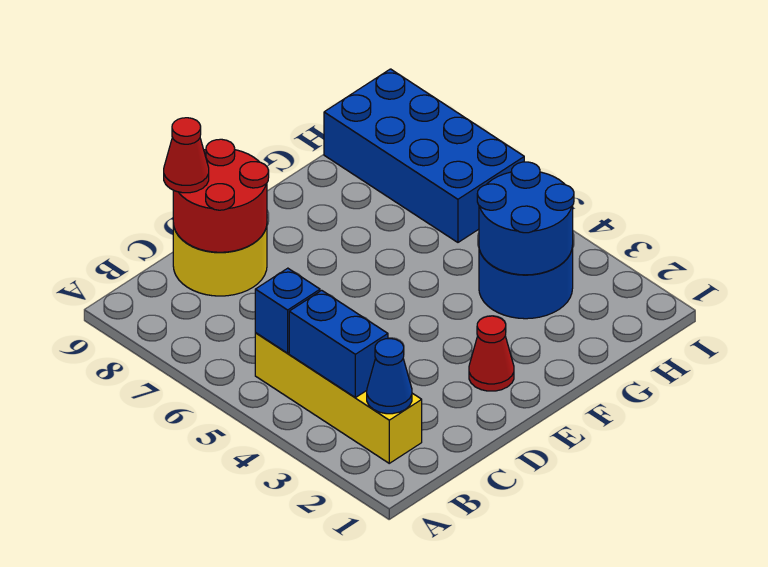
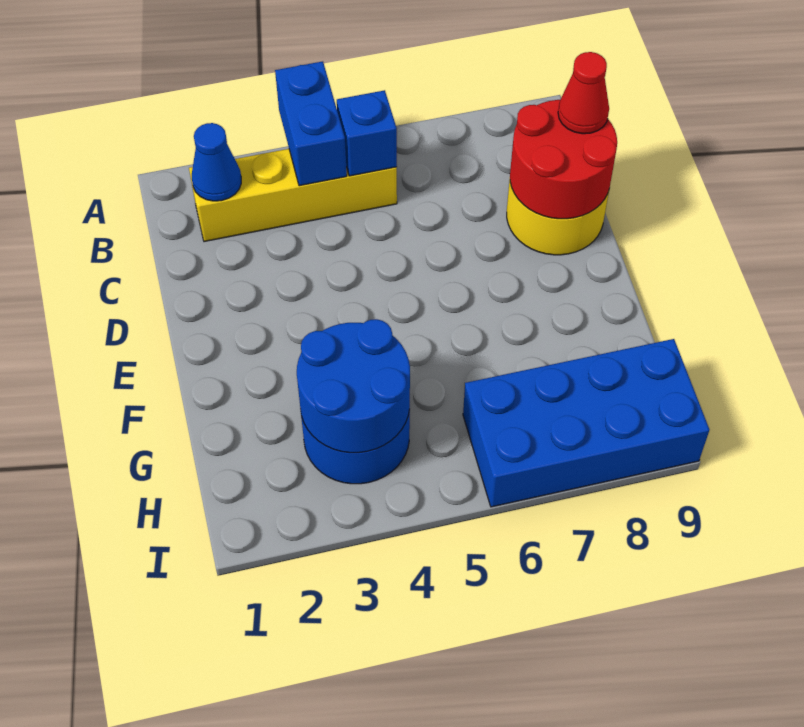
blue brick B3:B4 level 2 -> blue brick A4:B4 level 2
red cone E2 level 1 -> none

